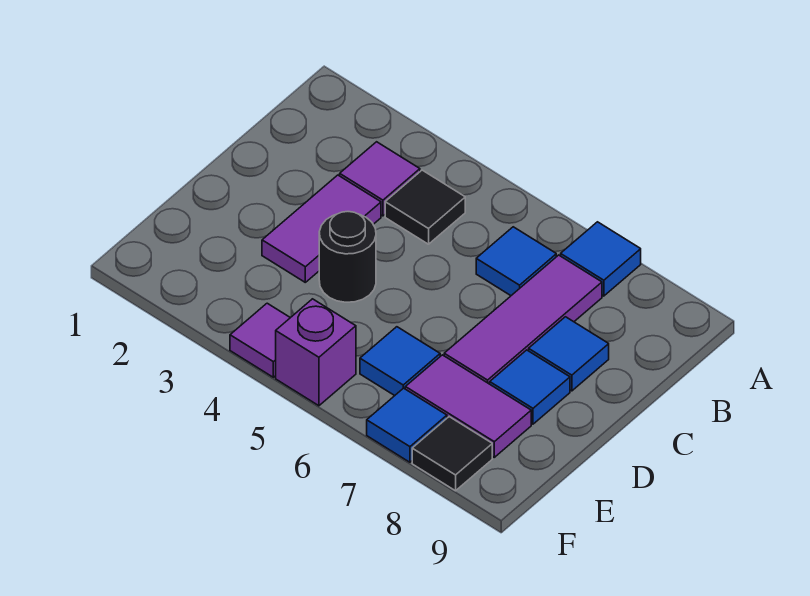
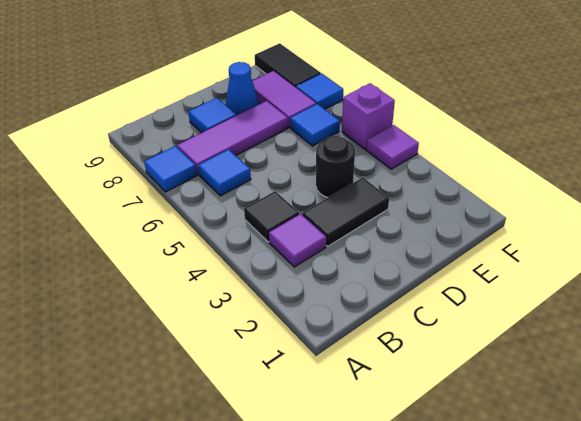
purple tile C3:D3 level 1 -> black tile C3:D3 level 1
blue tile D8 level 1 -> blue cone D8 level 1
black tile F8 level 1 -> black tile F8:F9 level 1

